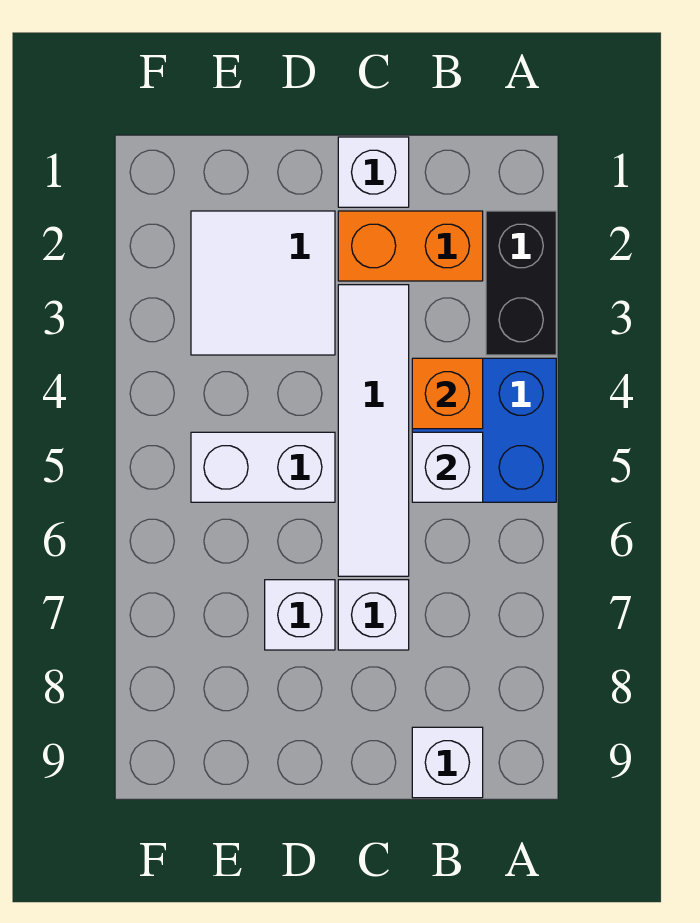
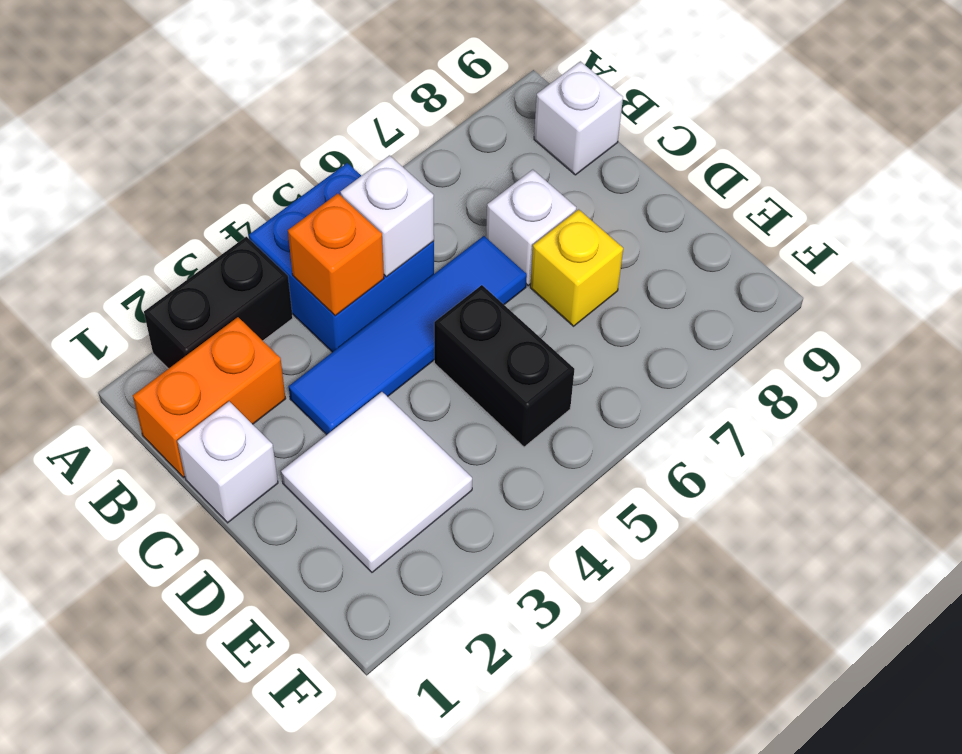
orange brick B2:C2 level 1 -> orange brick B1:B2 level 1
white tile C3:C6 level 1 -> blue tile C3:C6 level 1
white brick D5:E5 level 1 -> black brick D5:E5 level 1
white brick D7 level 1 -> yellow brick D7 level 1

